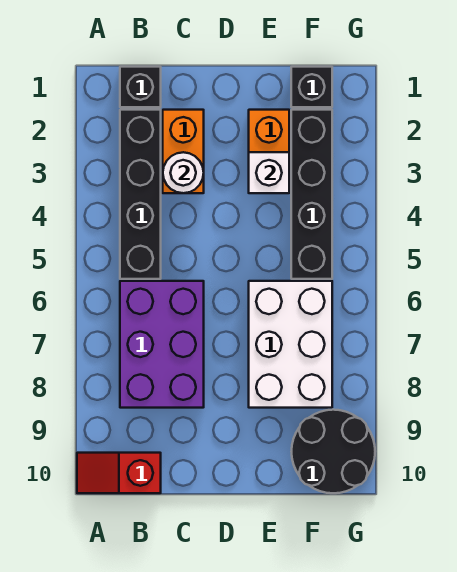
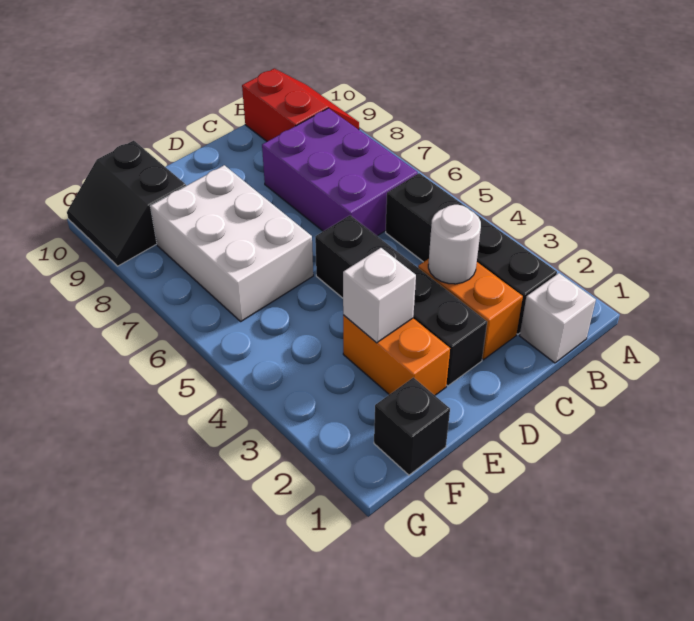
red slope A10:B10 level 1 top B -> red slope A9:B10 level 1 top B
black brick B1 level 1 -> white brick B1 level 1
black brick F2:F5 level 1 -> black brick D2:D5 level 1
black round brick F9:G10 level 1 -> black slope F9:G10 level 1 top F

